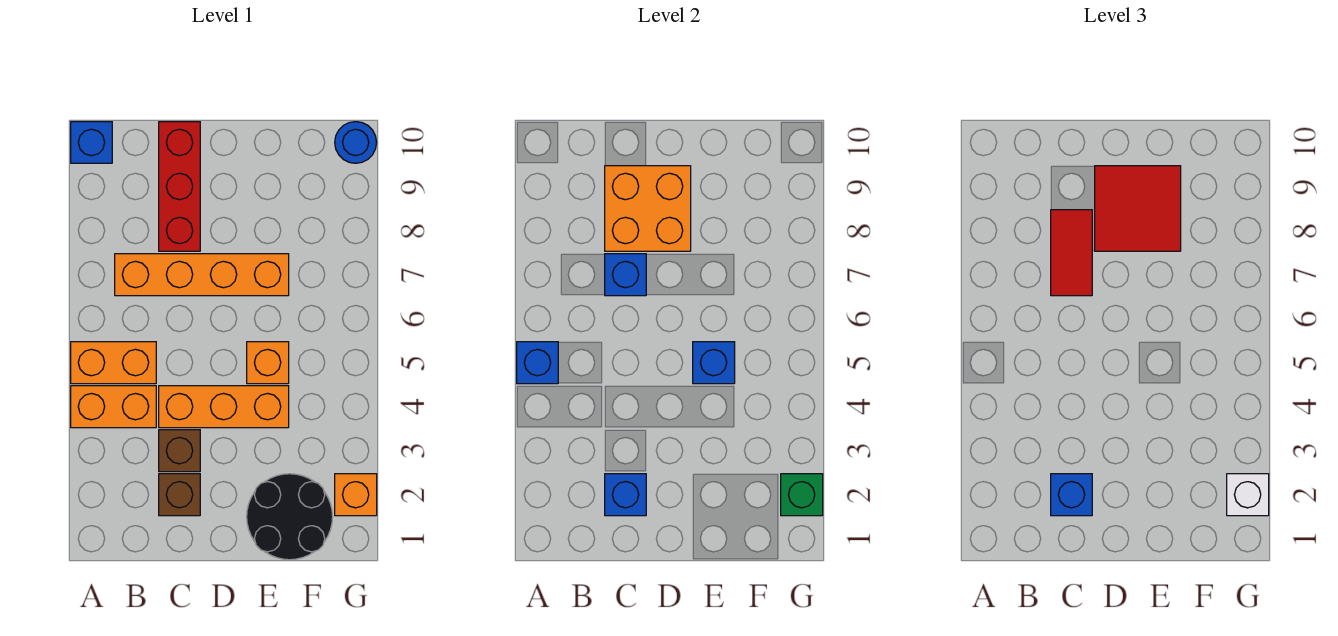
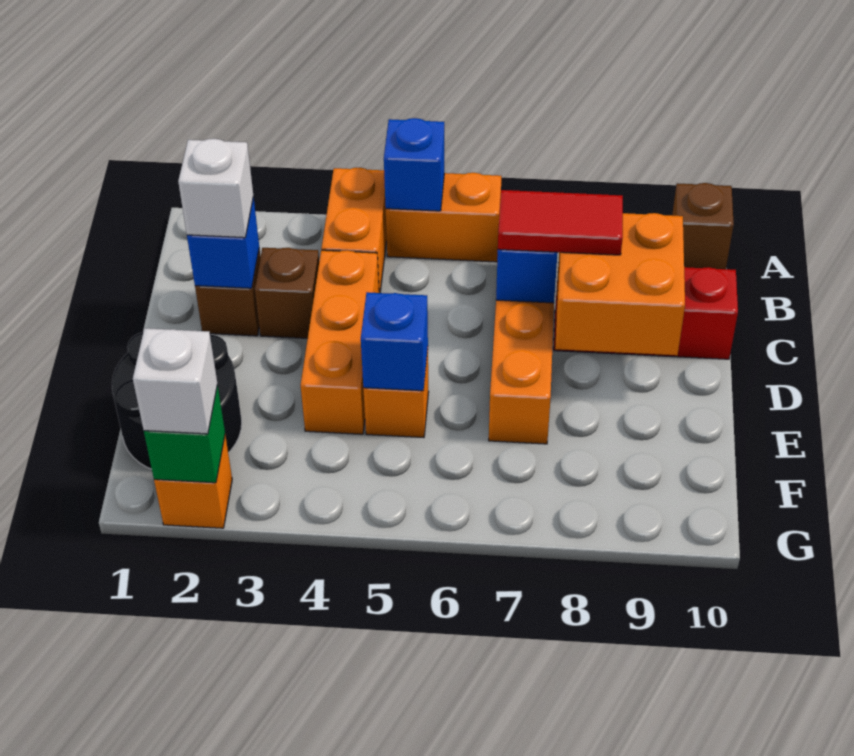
orange brick A5:B5 level 1 -> orange brick A5:A6 level 1
blue brick A10 level 1 -> brown brick A10 level 1
blue brick C2 level 3 -> white brick C2 level 3
red tile D8:E9 level 3 -> none
blue round brick G10 level 1 -> none

